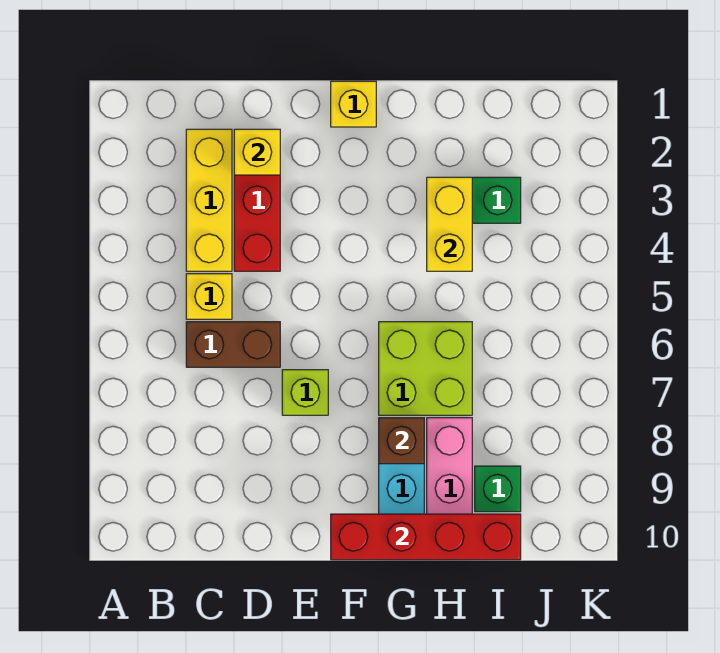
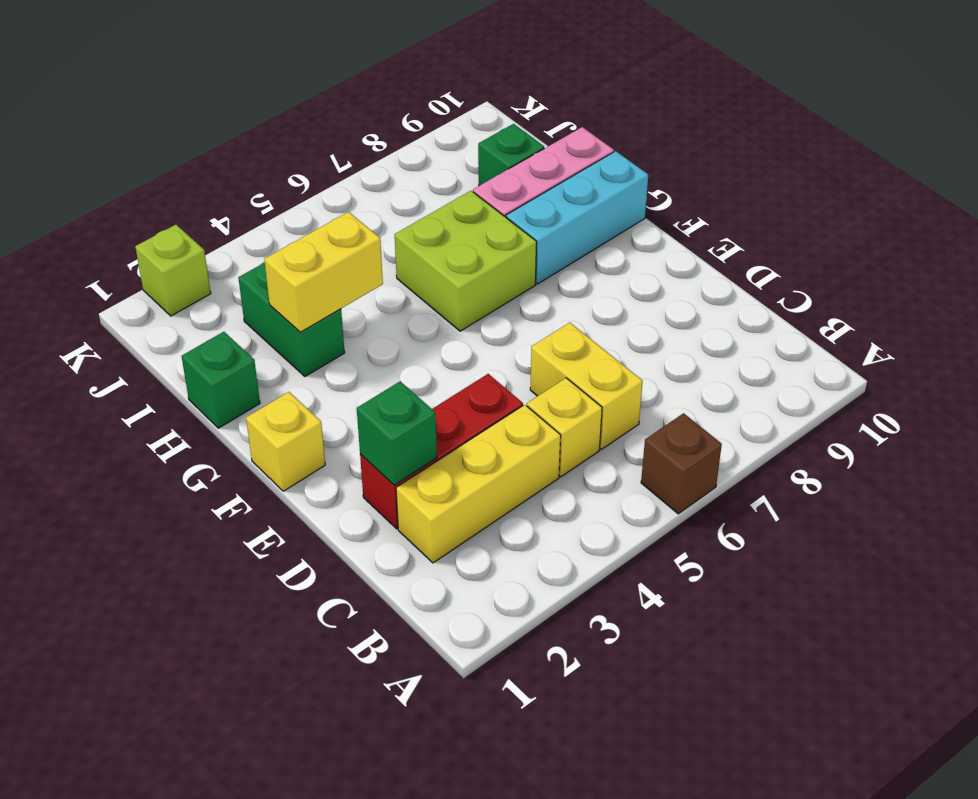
brown brick C6:D6 level 1 -> yellow brick C6:D6 level 1
yellow brick D2 level 2 -> green brick D2 level 2
lime brick E7 level 1 -> lime brick K2 level 1
red brick F10:I10 level 2 -> none
brown brick G8 level 2 -> brown brick A6 level 1
none -> green brick H1 level 1

